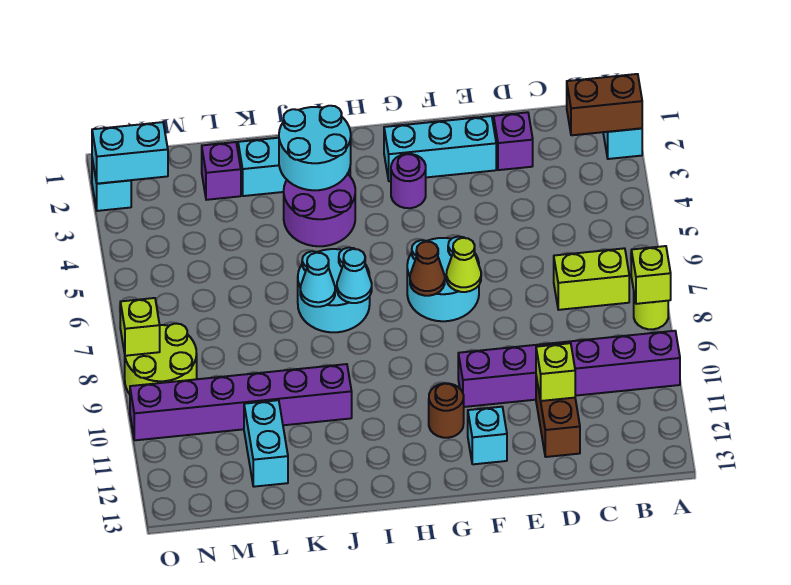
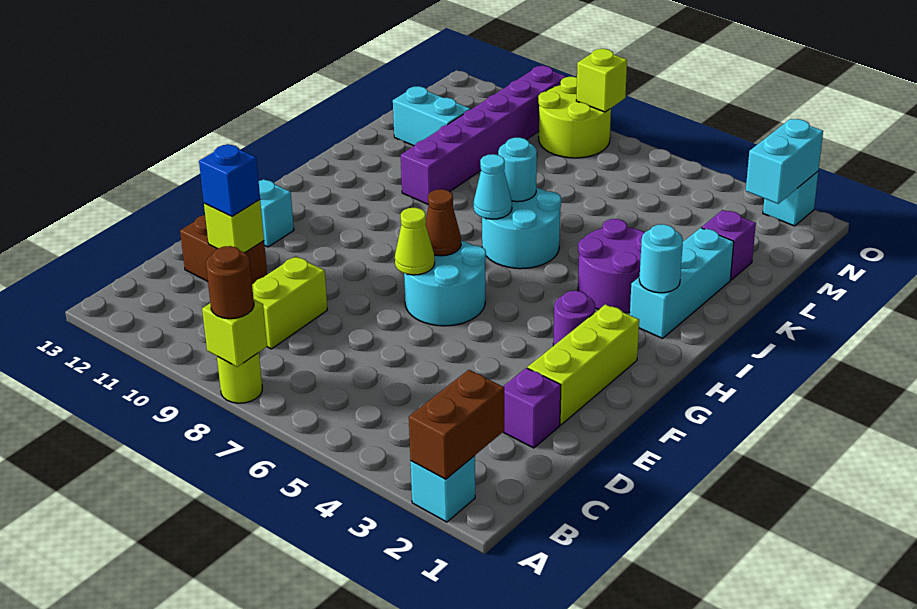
purple brick A10:F10 level 1 -> none
lime brick B7:C7 level 1 -> lime brick C9:D9 level 1
none -> blue brick D11 level 3
cyan brick E2:G2 level 1 -> lime brick E2:G2 level 1
brown round brick G11 level 1 -> brown round brick A8 level 3
cyan round brick I2:J3 level 2 -> cyan round brick I2 level 2
cyan cone J7 level 2 -> cyan round brick J7 level 2

